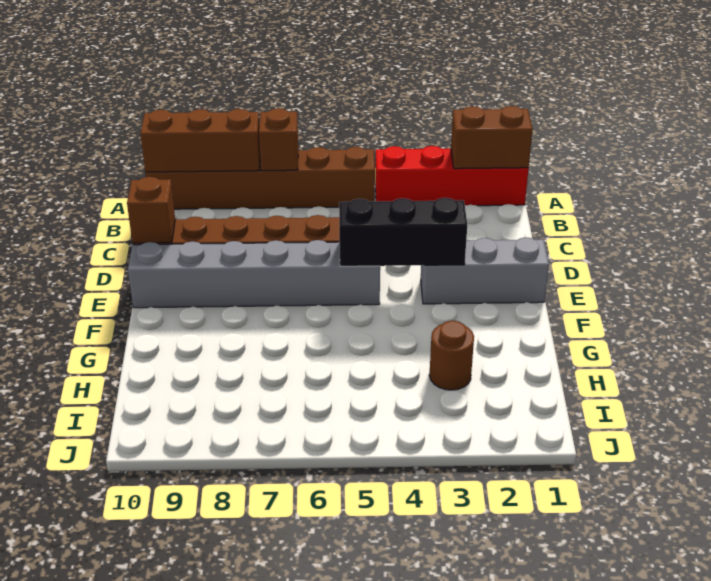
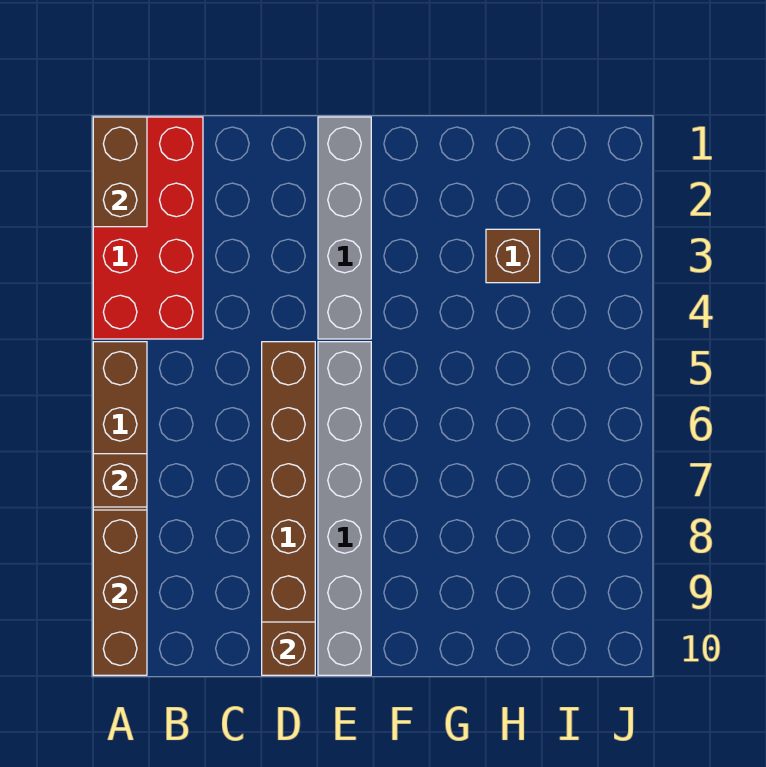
red brick A1:A4 level 1 -> red brick A1:B4 level 1
grey brick E1:E3 level 1 -> grey brick E1:E4 level 1
black brick E3:E5 level 2 -> none
brown round brick H3 level 1 -> brown brick H3 level 1

